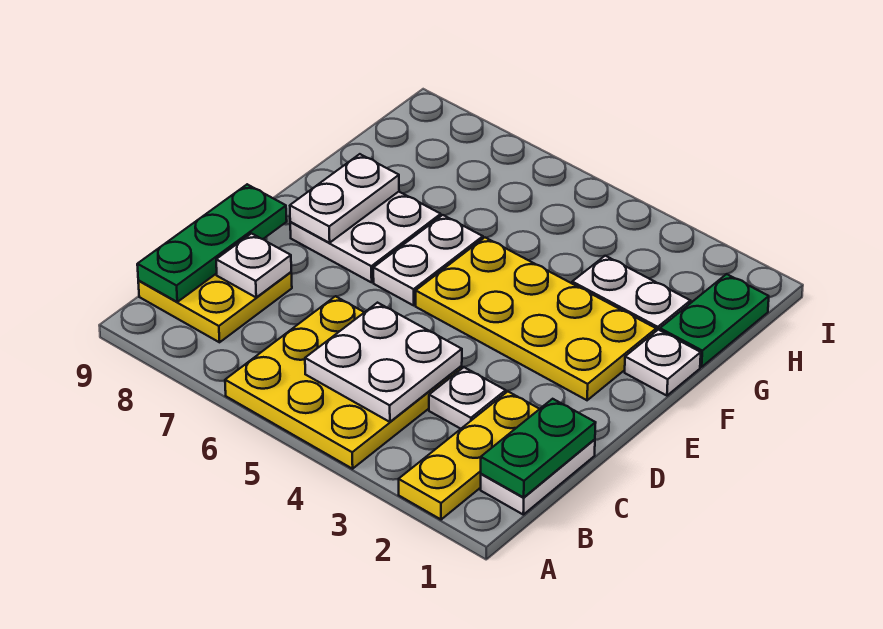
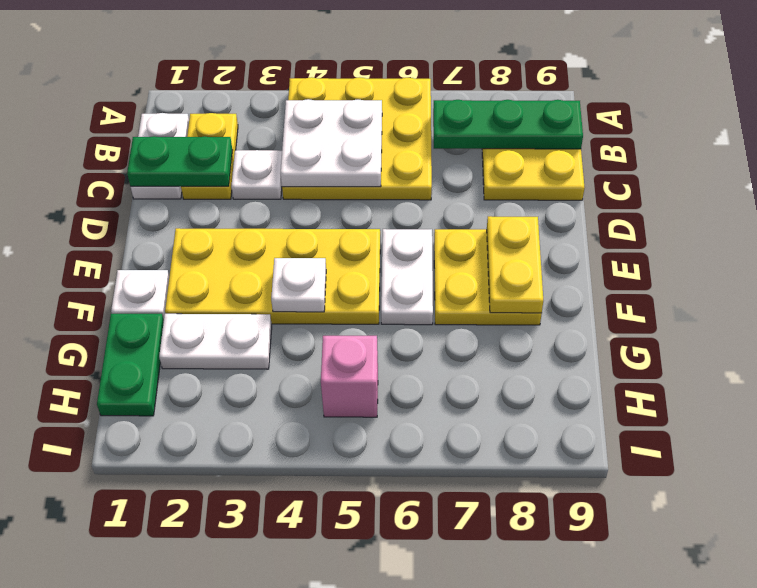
yellow plate A2:C2 level 1 -> yellow plate B2:C2 level 1
green plate B1:C1 level 2 -> green plate C1:C2 level 2
green plate B9:D9 level 2 -> green plate B7:B9 level 2
white plate C8 level 2 -> white plate F4 level 2
white plate E7:F8 level 1 -> yellow plate E7:F8 level 1
white plate E8:F8 level 2 -> yellow plate E8:F8 level 2
none -> pink brick H5 level 1

